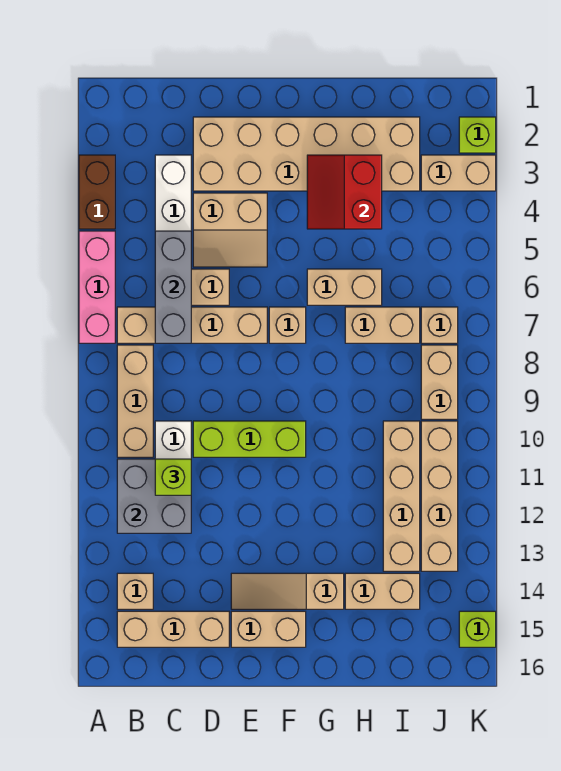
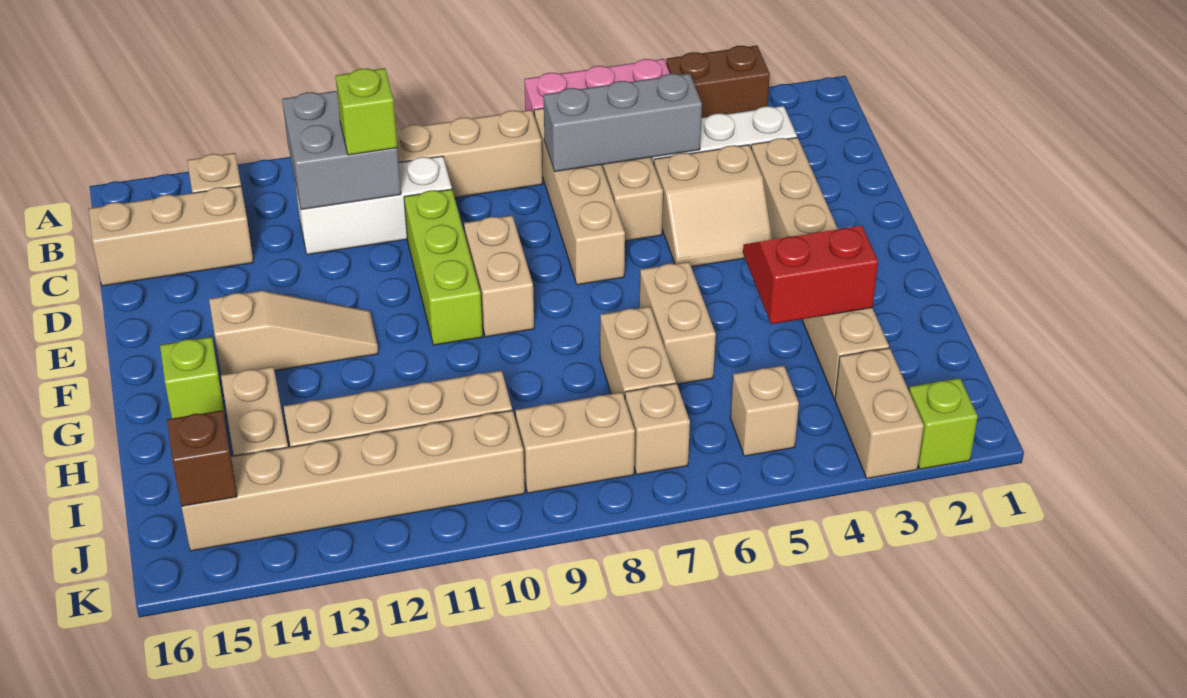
tan brick B15:D15 level 1 -> tan brick C14:C16 level 1
tan brick D2:I3 level 1 -> tan brick D3:I3 level 1
tan slope D4:E5 level 1 top 4 -> tan slope D4:E5 level 1 top D
tan slope E14:G14 level 1 top G -> tan slope F12:F14 level 1 top 14
tan brick E15:F15 level 1 -> tan brick E9:F9 level 1
tan brick F7 level 1 -> tan brick J5 level 1
tan brick J10:J13 level 1 -> tan brick J10:J15 level 1
none -> brown brick J15 level 2
lime brick K15 level 1 -> lime brick G15 level 1

